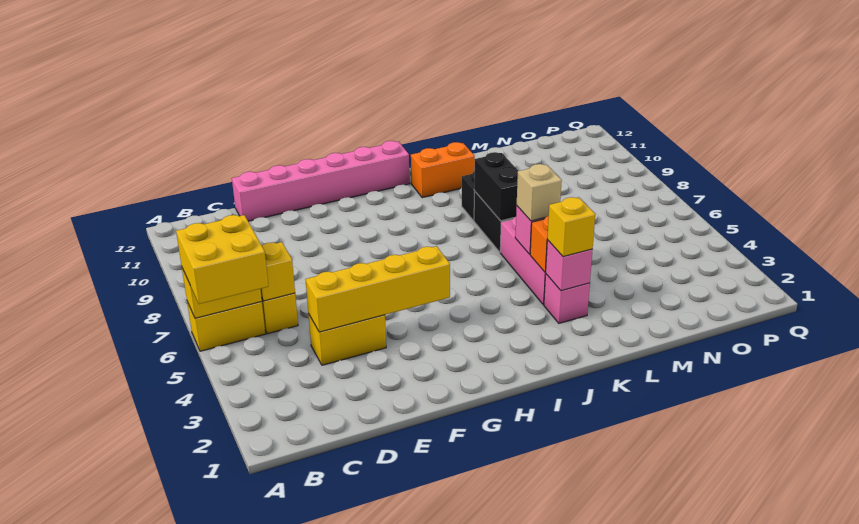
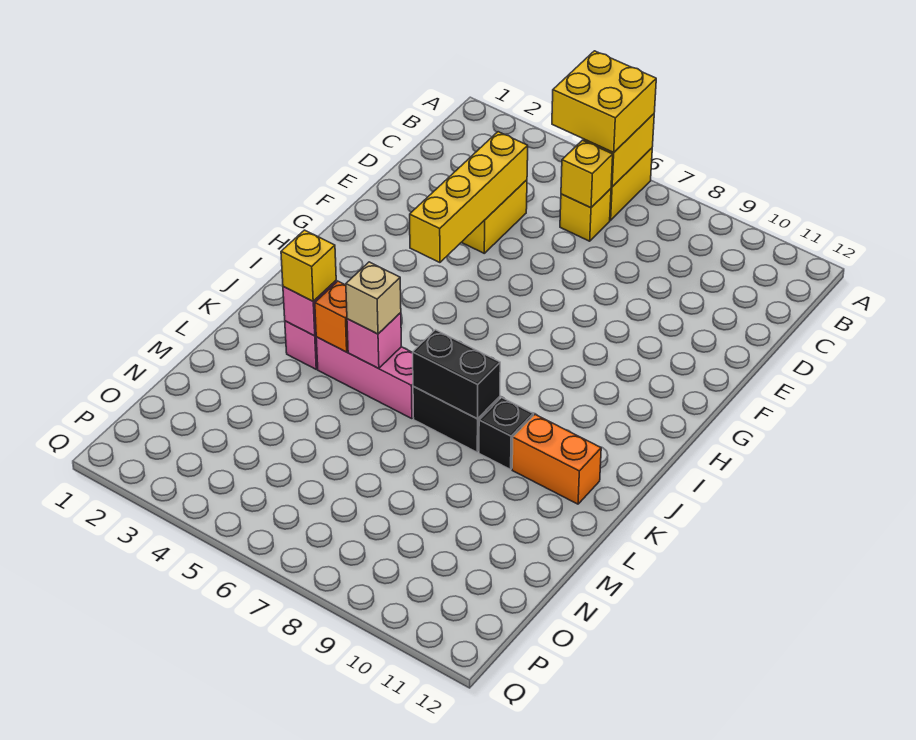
pink brick D12:I12 level 1 -> none
orange brick J11:K11 level 1 -> orange brick K10:K11 level 1

